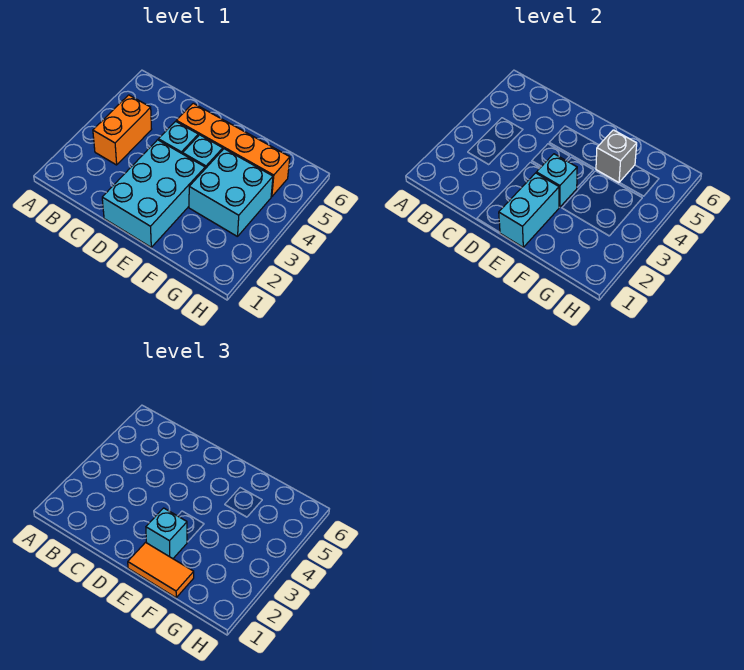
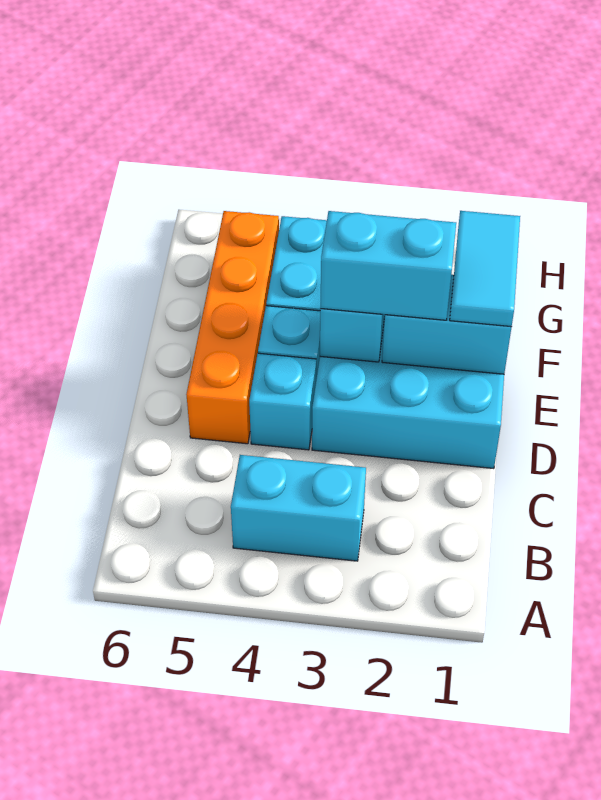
orange brick B3:B4 level 1 -> cyan brick B3:B4 level 1
orange tile E1:F1 level 3 -> cyan tile E1:F1 level 3
cyan brick E2 level 3 -> cyan brick E2:E3 level 3
grey brick F5 level 2 -> none

